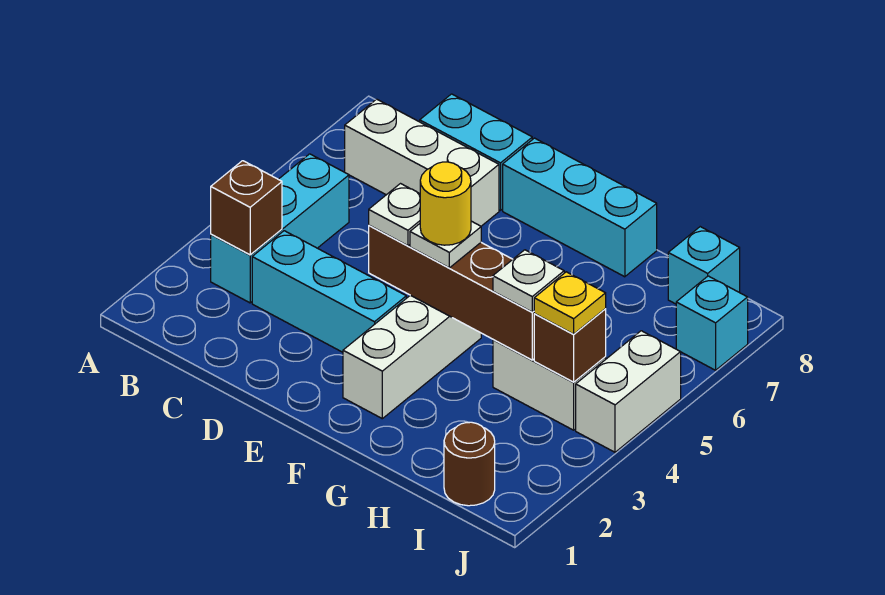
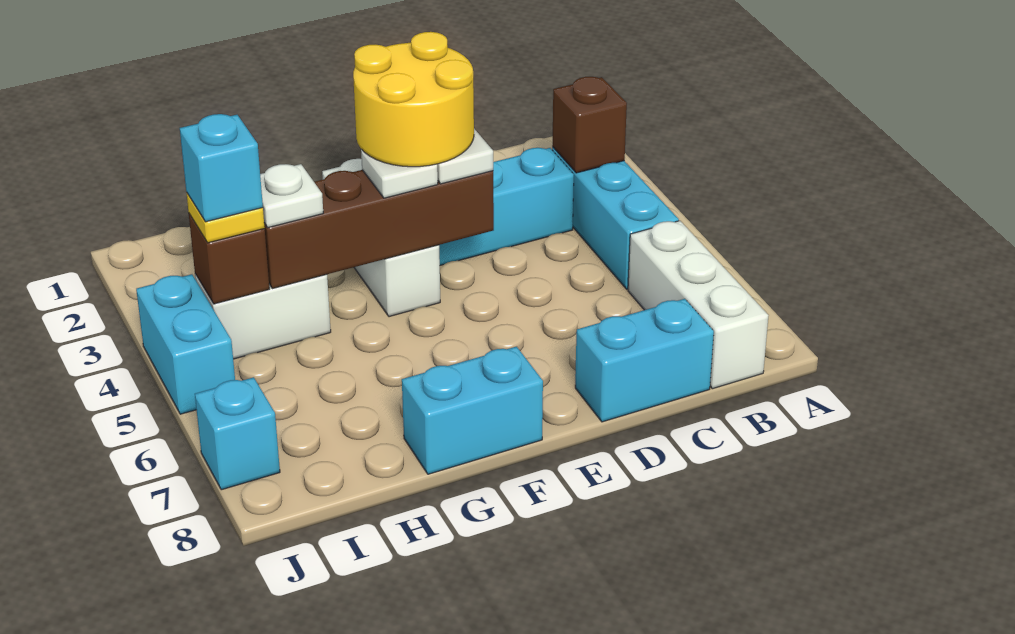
white brick B7:D7 level 1 -> white brick B6:B8 level 1
cyan brick E8:G8 level 1 -> cyan brick F8:G8 level 1
yellow round brick F4 level 4 -> yellow round brick E3:F4 level 4
brown round brick I1 level 1 -> none
cyan brick I8 level 1 -> cyan brick I4 level 4
white brick J4:J5 level 1 -> cyan brick J4:J5 level 1

